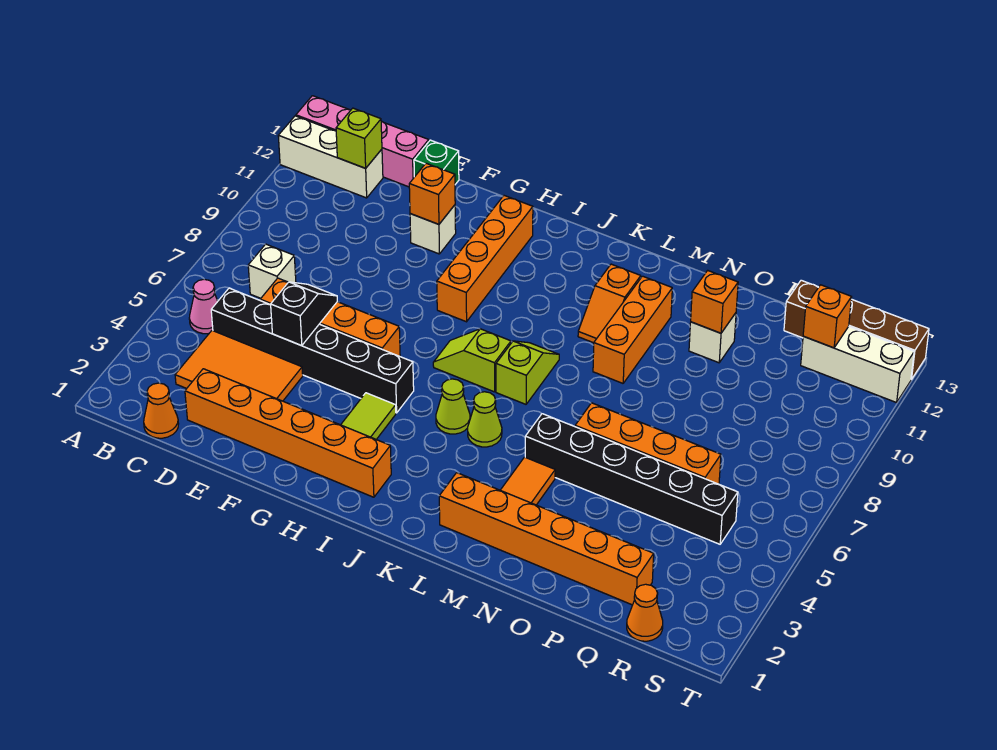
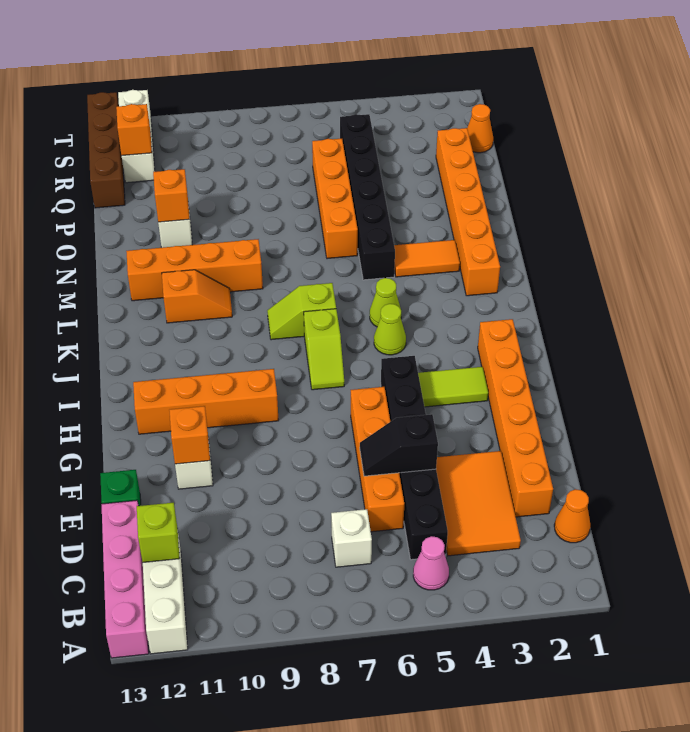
orange brick M9:M11 level 1 -> orange brick M9:M12 level 1

